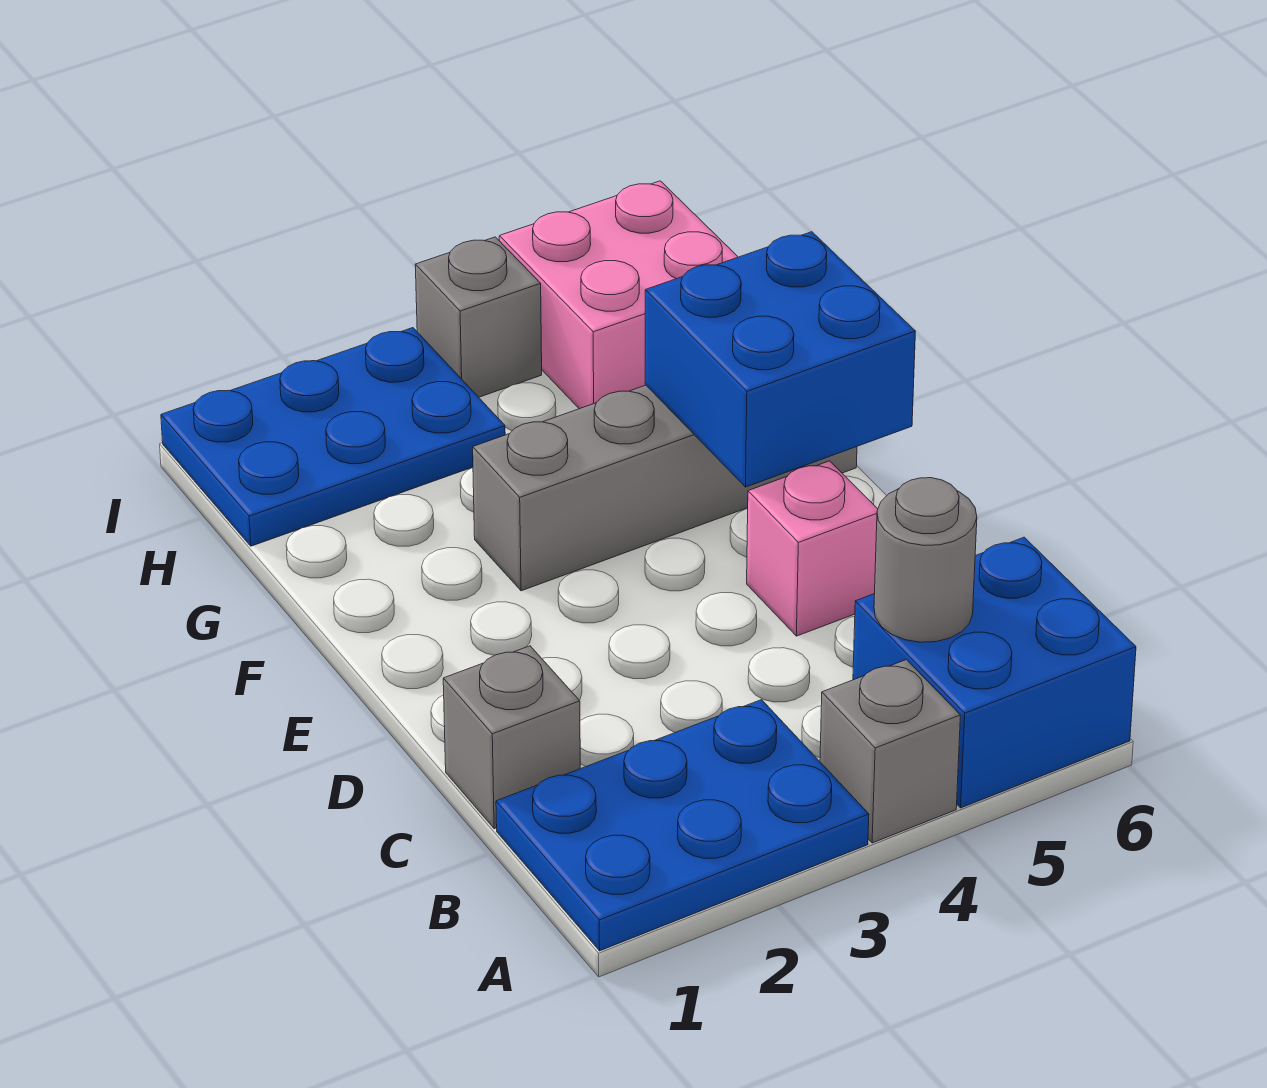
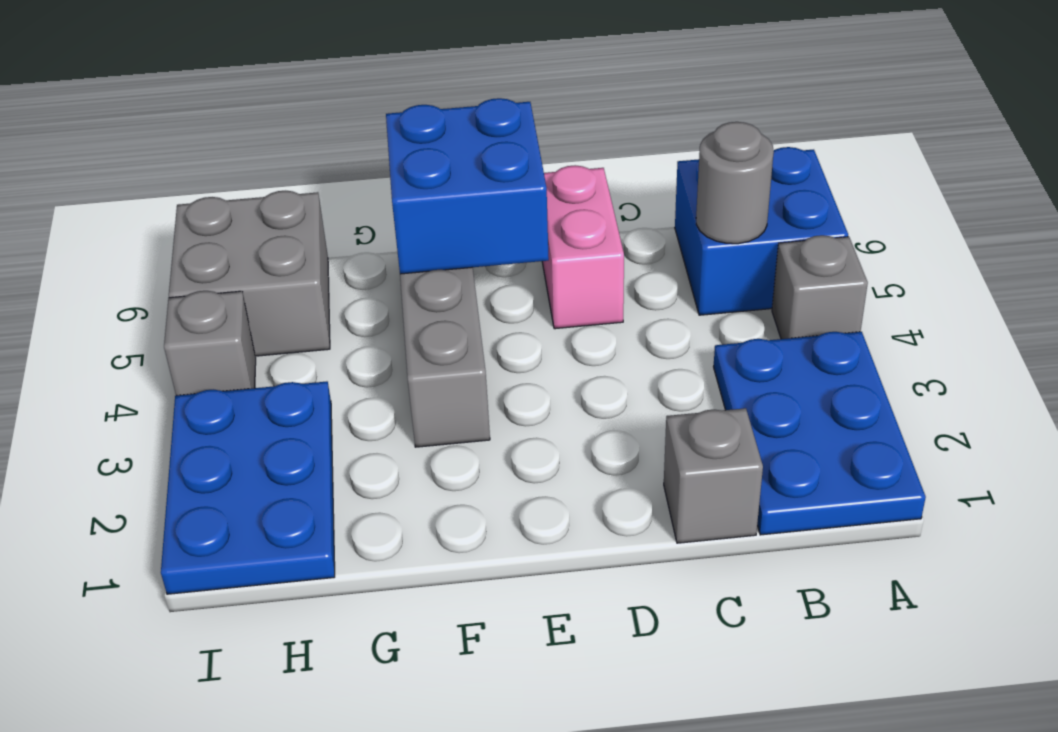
pink brick D5 level 1 -> pink brick D5:D6 level 1
pink brick H5:I6 level 1 -> grey brick H5:I6 level 1

